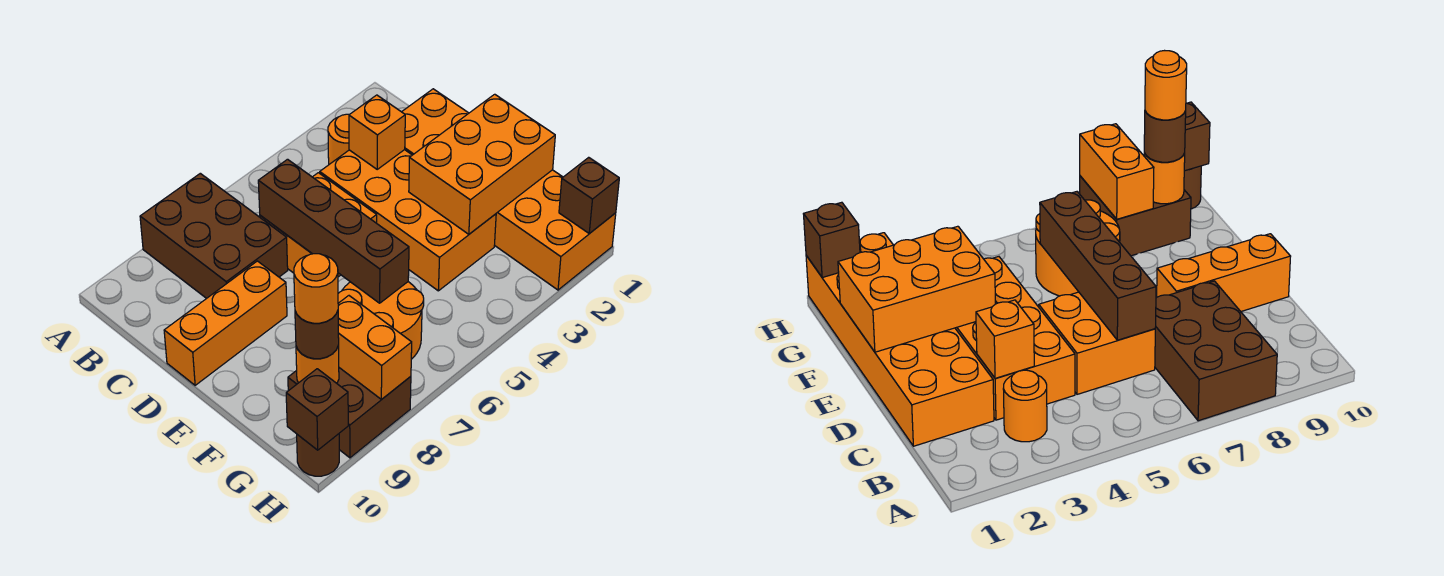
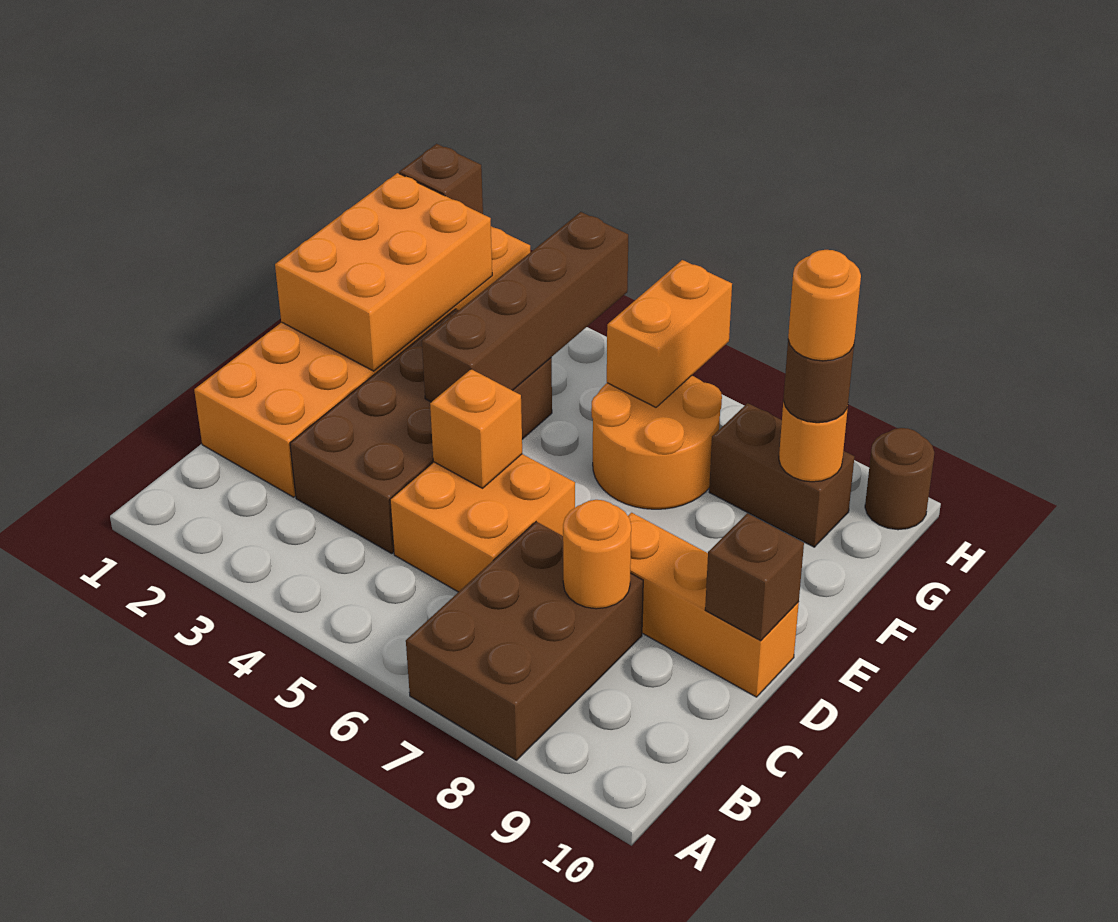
orange round brick B3 level 1 -> orange round brick C8 level 2
orange brick C3:F4 level 1 -> brown brick C3:F4 level 1
orange brick C3 level 2 -> orange brick D5 level 2
brown brick C6:F6 level 2 -> brown brick E4:H4 level 2
orange brick E1:F3 level 2 -> orange brick E1:G2 level 2
brown brick G8:H9 level 1 -> brown brick G8:G9 level 1
orange brick G8:H8 level 2 -> orange brick G6:H6 level 2
brown brick H10 level 2 -> brown brick D10 level 2

